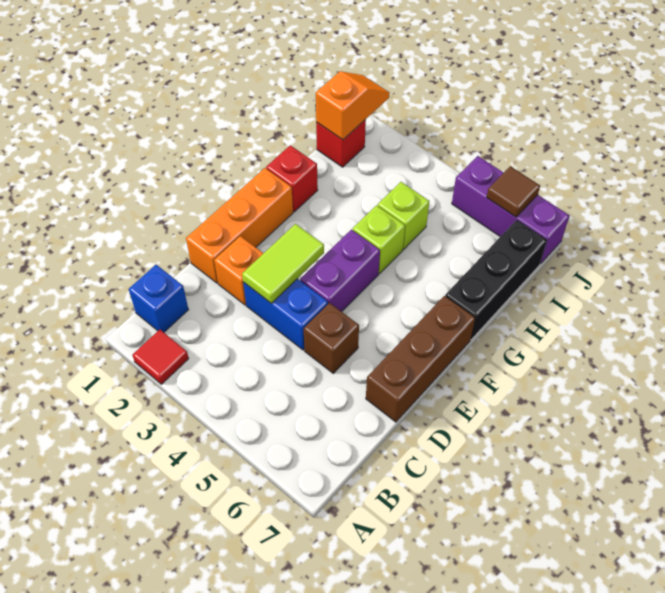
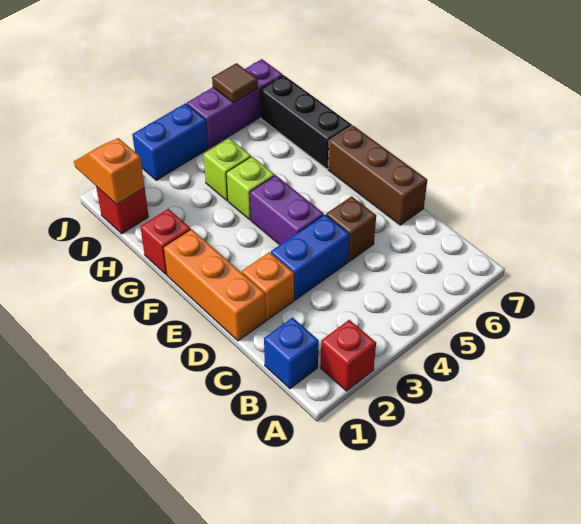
red tile A2 level 1 -> red brick A2 level 1
lime tile D3:E3 level 2 -> none
none -> blue brick J3:J4 level 1

